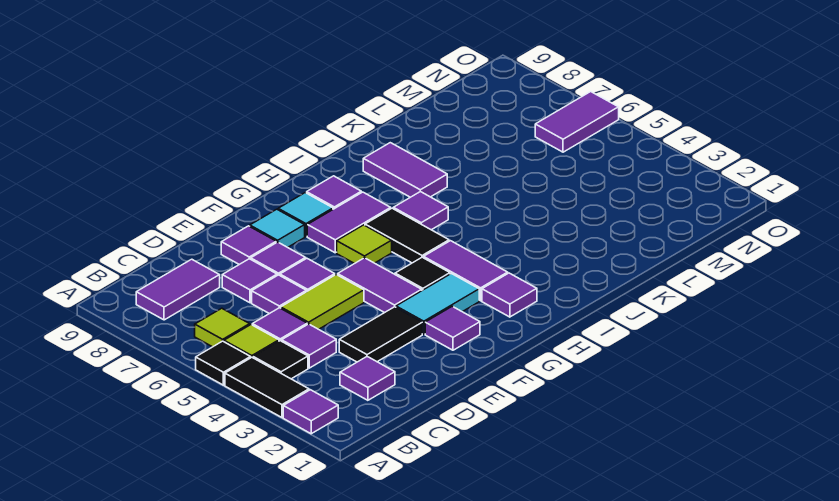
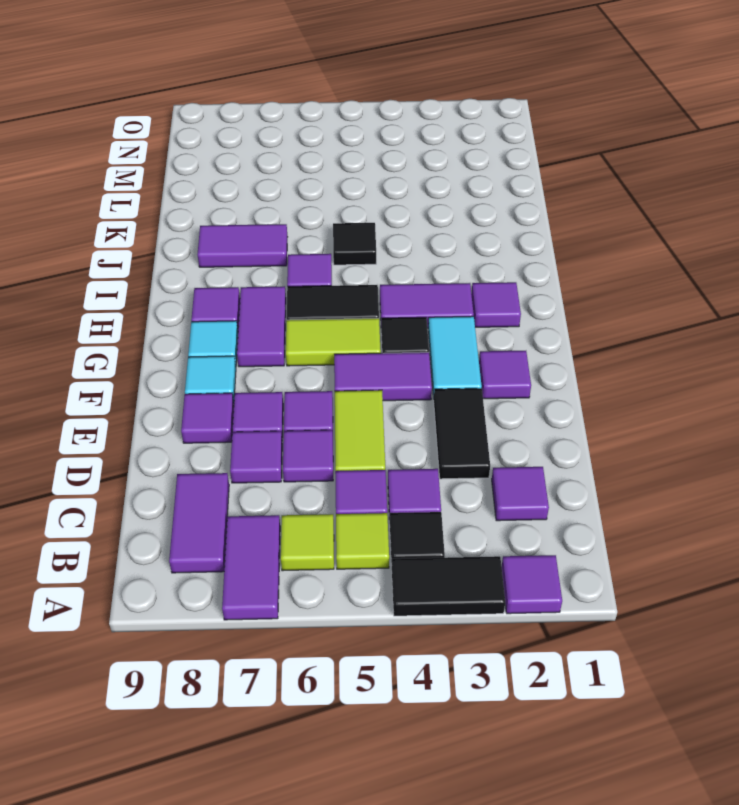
black tile A5 level 1 -> black tile J5 level 1
lime tile G6 level 1 -> lime tile G5:G6 level 1
purple tile N6:O6 level 1 -> purple tile A7:B7 level 1

